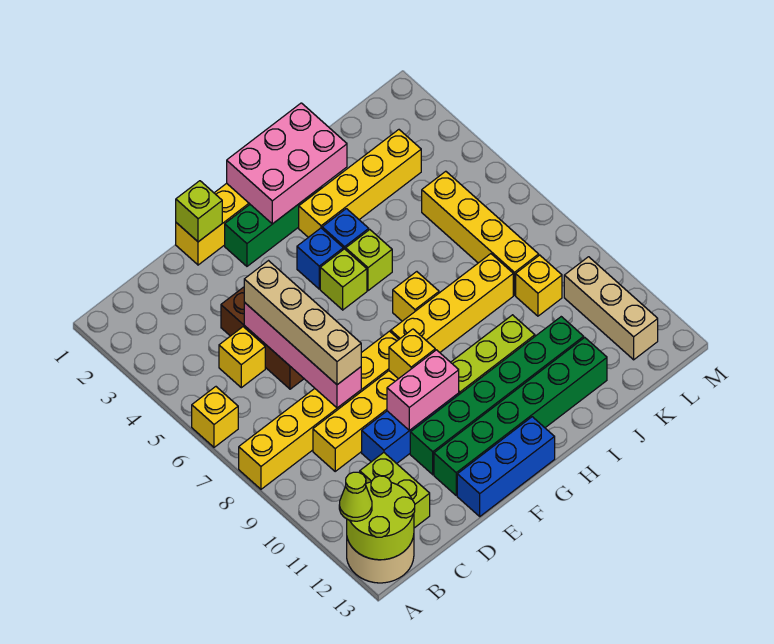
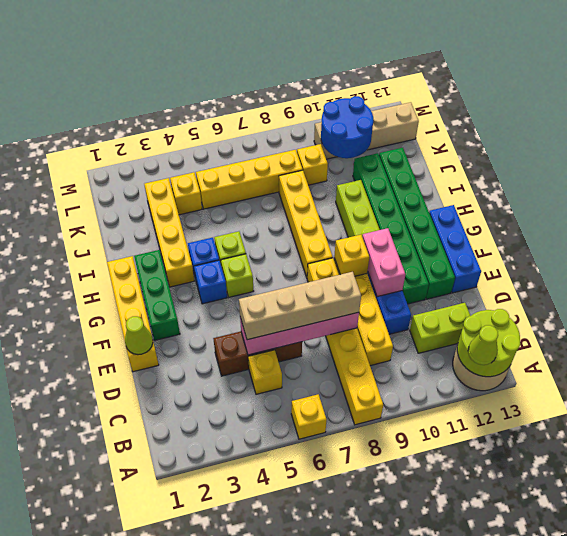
lime brick E1 level 2 -> lime cone E1 level 2
pink brick G1:I2 level 2 -> none
yellow brick H7 level 1 -> yellow brick K4 level 1
none -> blue round brick K10:L11 level 2
tan brick L10:L12 level 1 -> tan brick L10:L13 level 1

